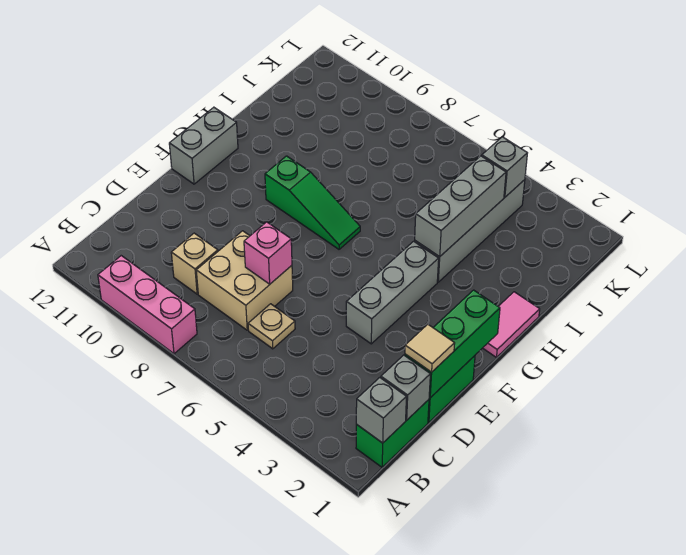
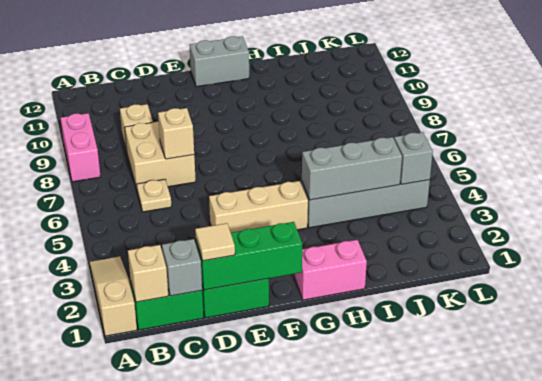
none -> tan slope A1:A3 level 1 top 1
pink brick A8:A10 level 1 -> pink brick A8:A9 level 1
grey brick B1 level 2 -> tan brick B1 level 2
pink brick D7 level 2 -> tan brick D7 level 2
grey brick E4:G4 level 1 -> tan brick E4:G4 level 1
pink tile G1:H1 level 1 -> pink brick G1:H1 level 1
green slope G7:G9 level 1 top 9 -> none

